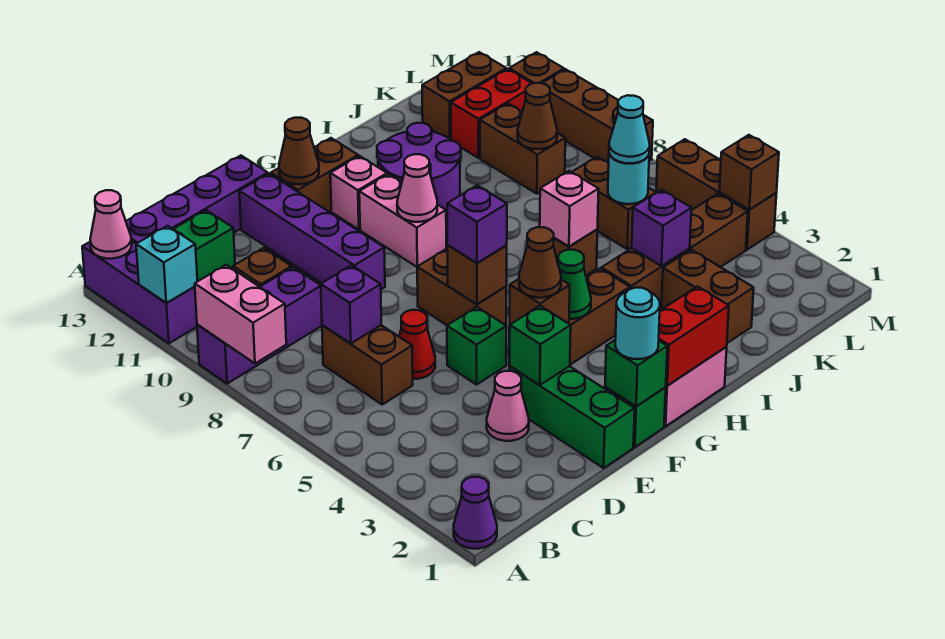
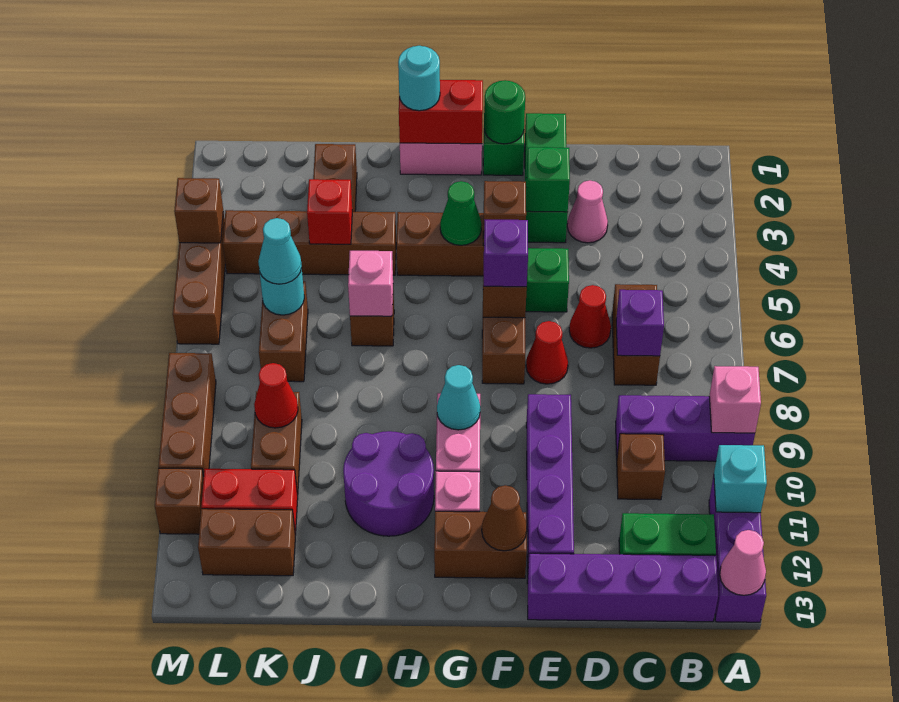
purple cone A1 level 1 -> none
pink brick A8:A9 level 2 -> pink brick A9 level 2
none -> red cone E7 level 1
green brick F1 level 2 -> green round brick F1 level 2
cyan round brick F1 level 3 -> cyan round brick H1 level 3
brown cone F4 level 3 -> none
pink cone G9 level 2 -> cyan cone G9 level 2
purple brick J4 level 2 -> red brick J4 level 2
brown cone K9 level 2 -> red cone K9 level 2

